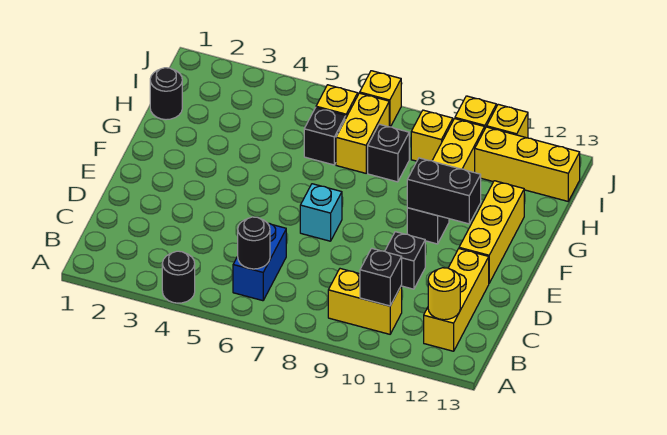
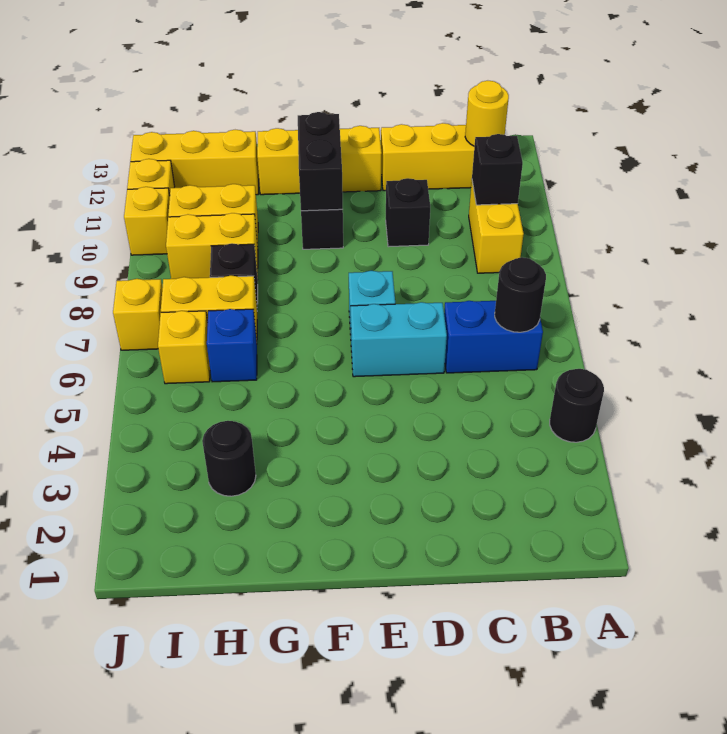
none -> cyan brick D6:E6 level 1
black round brick H1 level 1 -> black round brick H3 level 1
black brick H6 level 1 -> blue brick H6 level 1
yellow brick I9 level 1 -> yellow brick H9:I9 level 1
yellow brick I11:I13 level 1 -> yellow brick H12:J12 level 1

